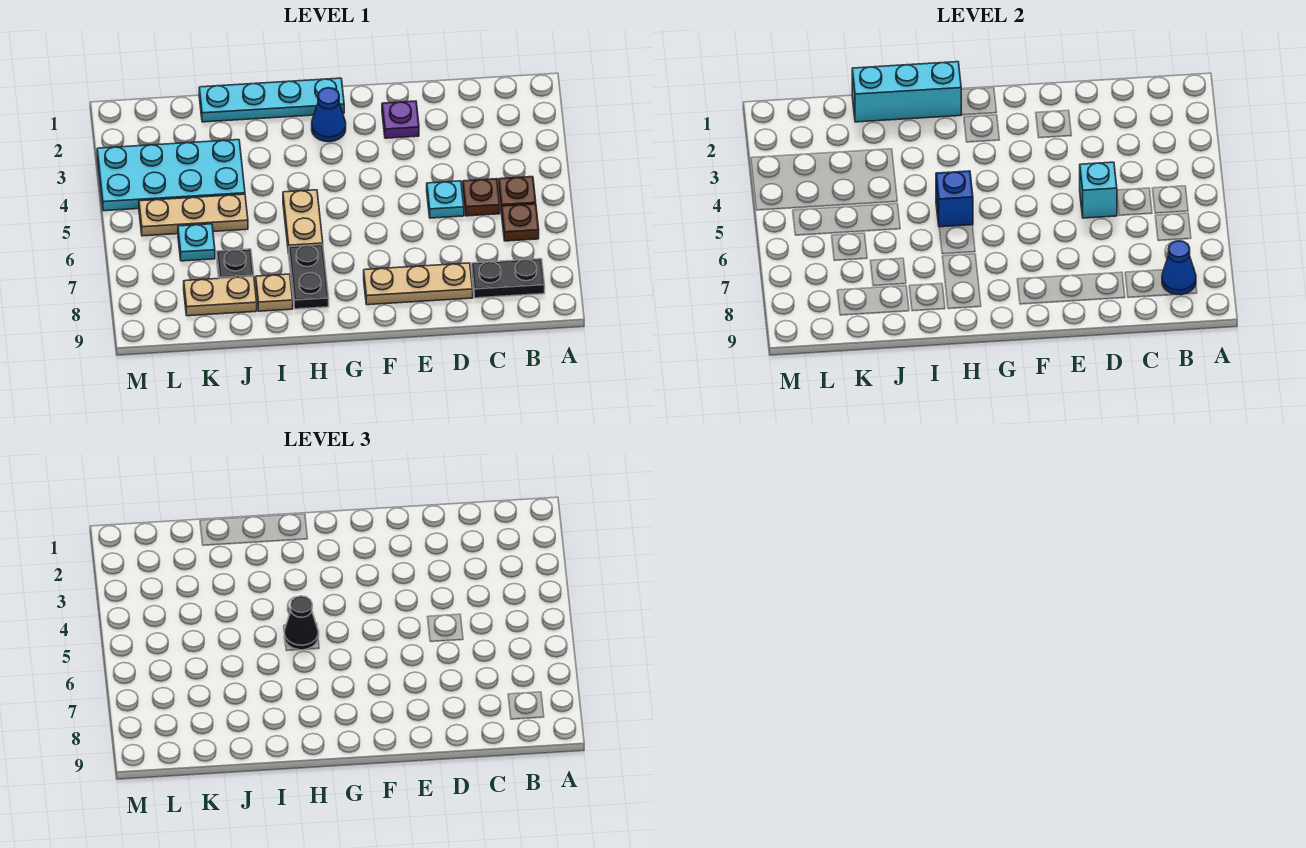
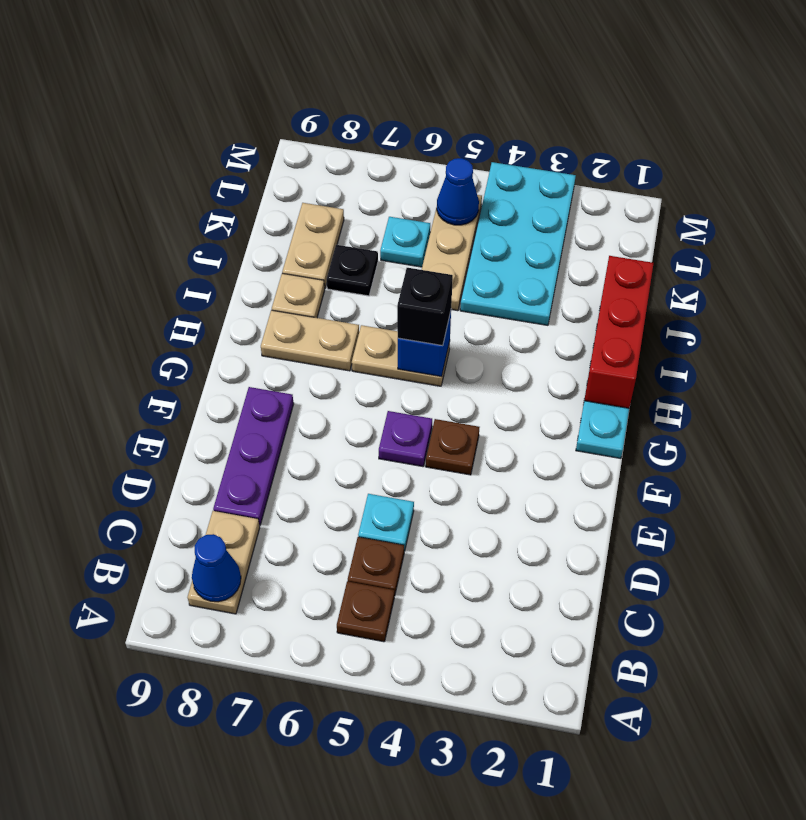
brown plate B6 level 1 -> brown plate F4 level 1
black plate B8:C8 level 1 -> tan plate B8:C8 level 1
cyan brick D5 level 2 -> none
tan plate D8:F8 level 1 -> purple plate D8:F8 level 1
purple plate E2 level 1 -> purple plate F5 level 1
blue cone G2 level 1 -> blue cone L5 level 2
cyan brick H1:J1 level 2 -> red brick H1:J1 level 2
black cone H5 level 3 -> black brick H5 level 3
black plate H7:H8 level 1 -> tan plate H7:H8 level 1

